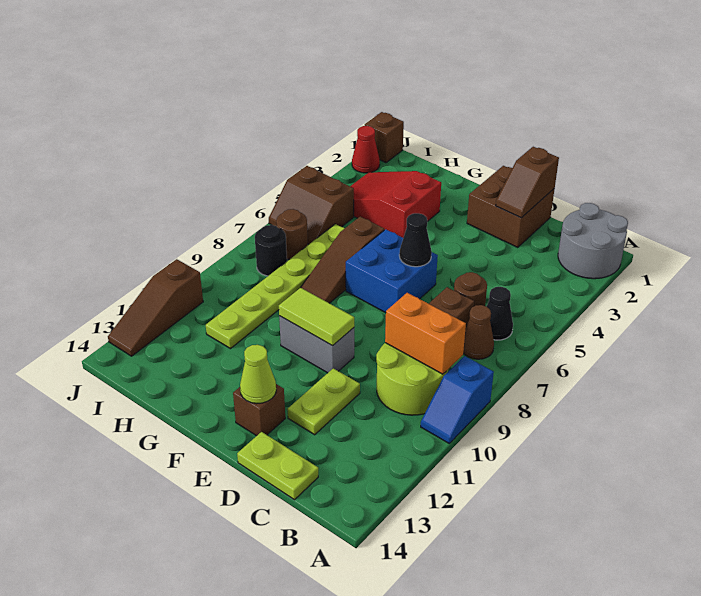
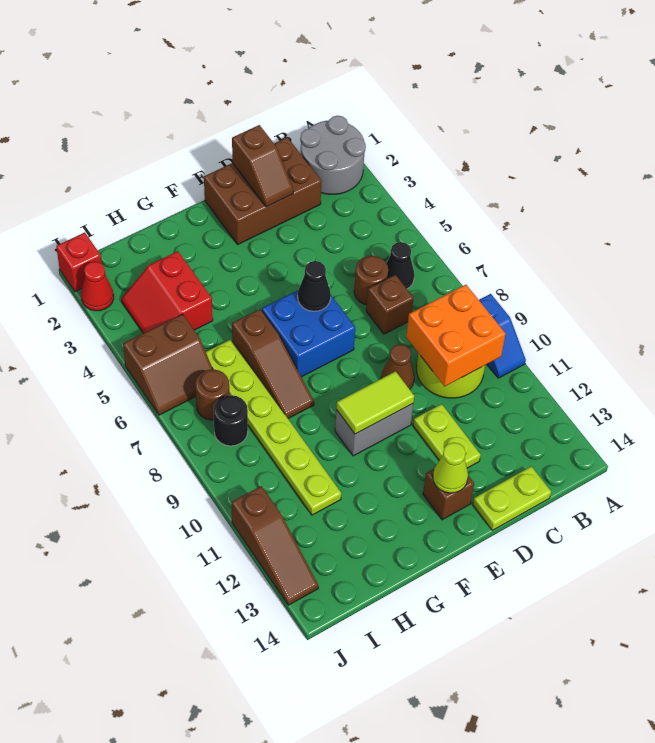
brown cone B7 level 1 -> brown cone D9 level 1
orange brick B9:C9 level 2 -> orange brick B9:C10 level 2
brown brick D1:E2 level 1 -> brown brick C1:E2 level 1
red slope G3:I4 level 1 top G -> red slope H3:I4 level 1 top H
brown brick J1 level 1 -> red brick J1 level 1

